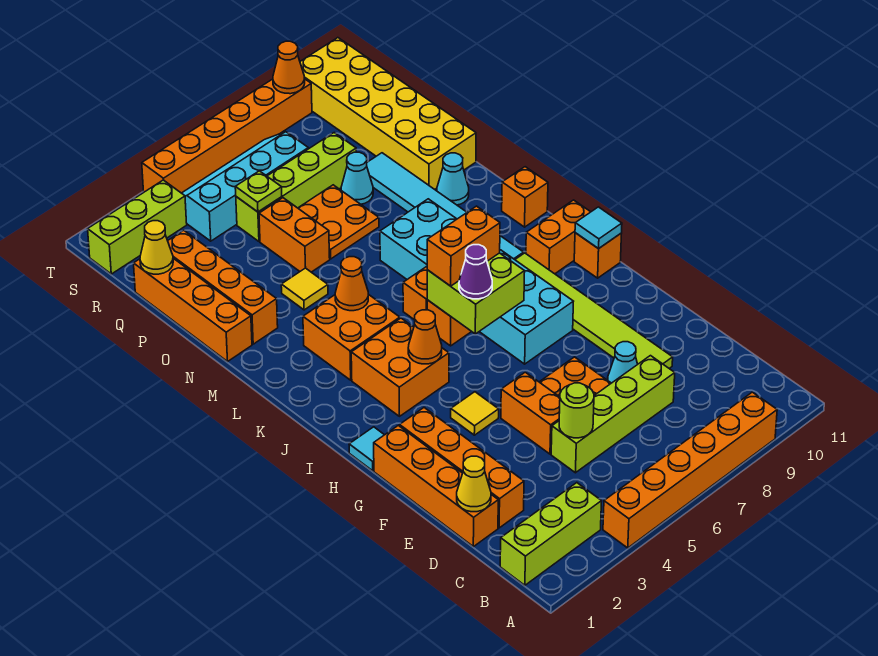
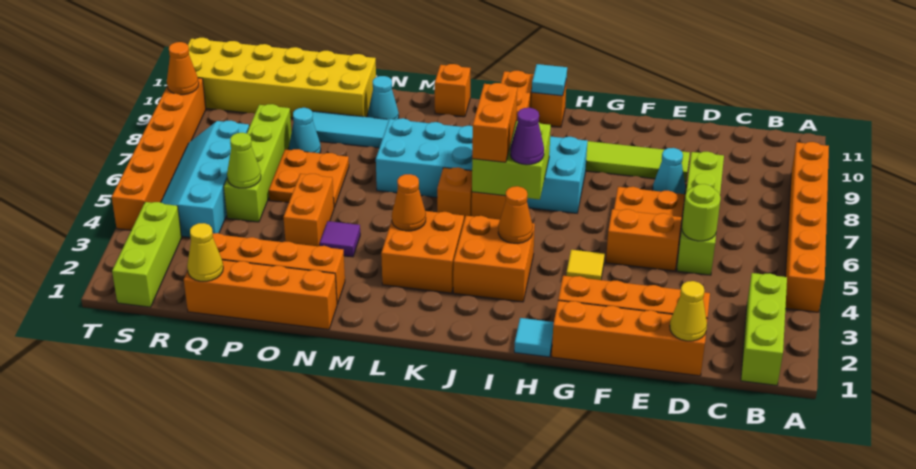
yellow tile N4 level 1 -> purple tile N4 level 1
orange brick O5:P5 level 1 -> orange brick O4:O5 level 1
lime plate Q5 level 2 -> lime cone Q5 level 2

